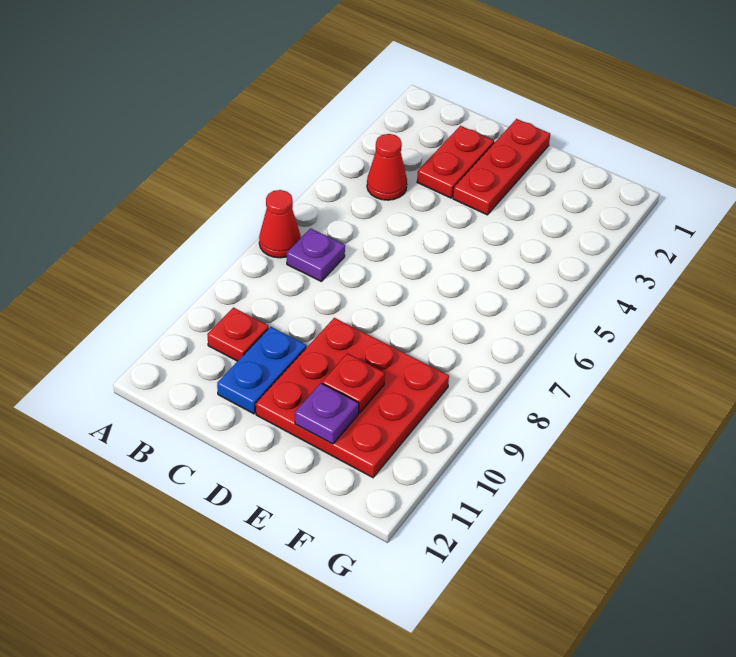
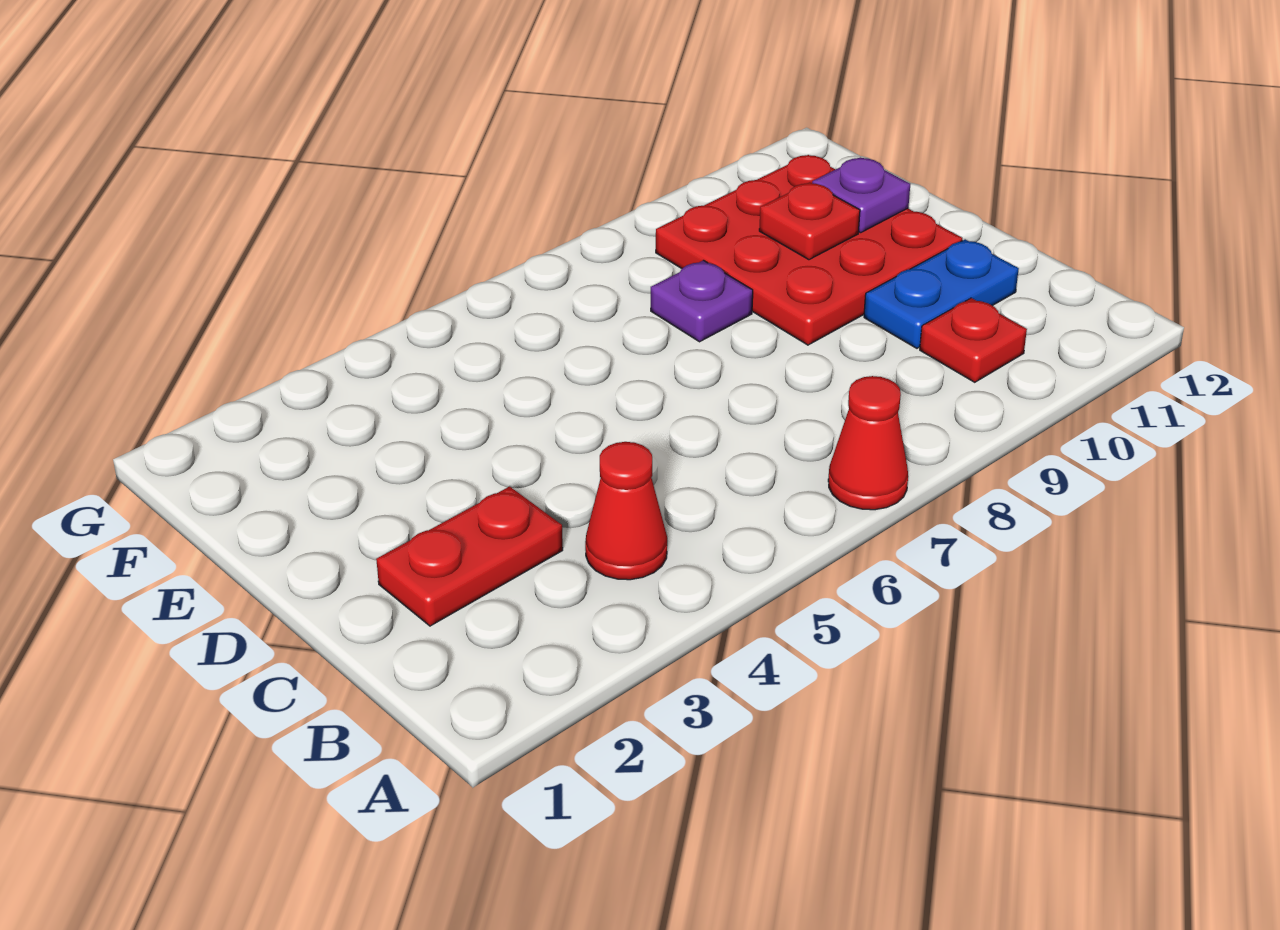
purple plate B7 level 1 -> purple plate E8 level 1
red plate D1:D3 level 1 -> none

